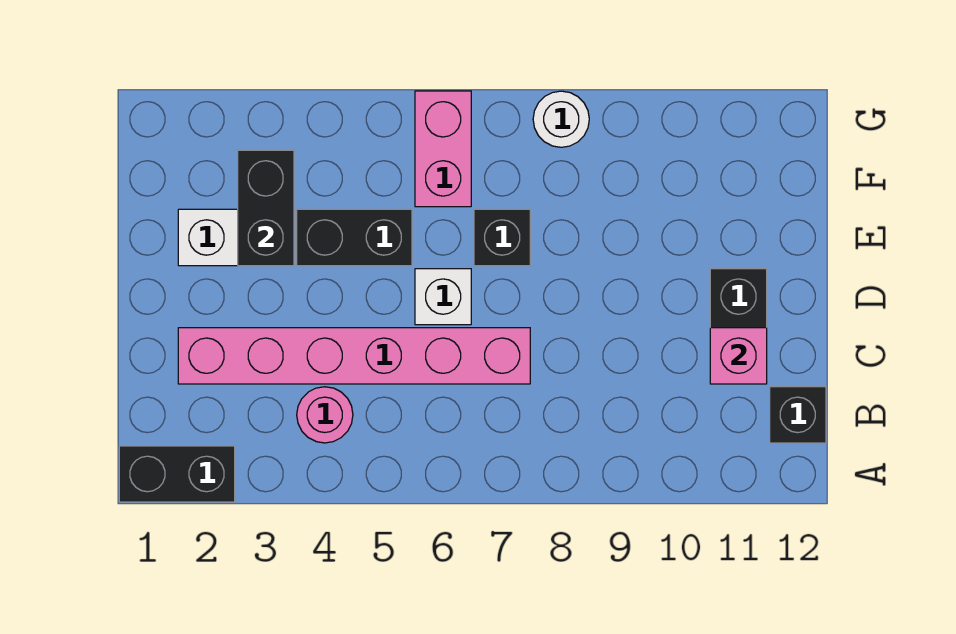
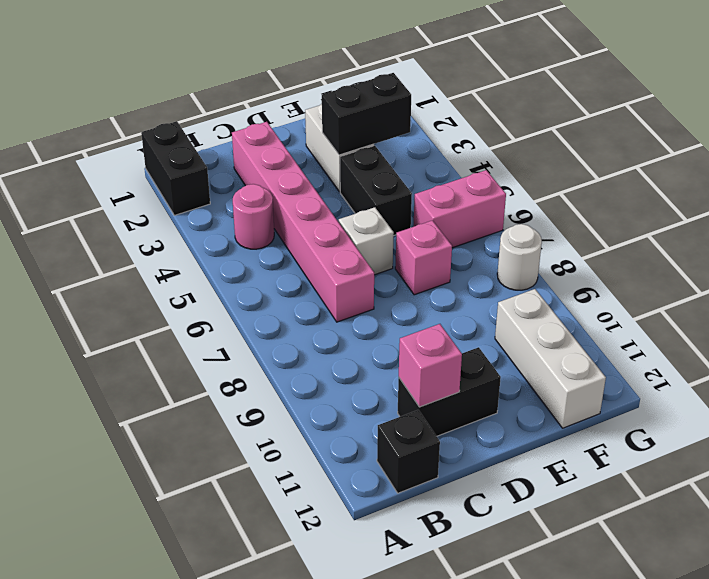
black brick E7 level 1 -> pink brick E7 level 1
none -> white brick F10:F12 level 1

